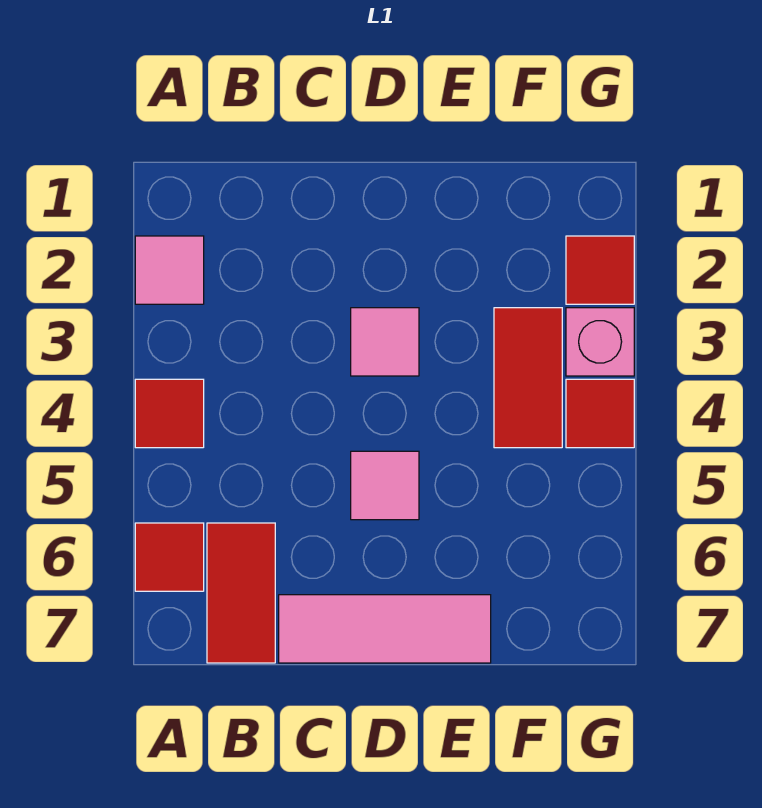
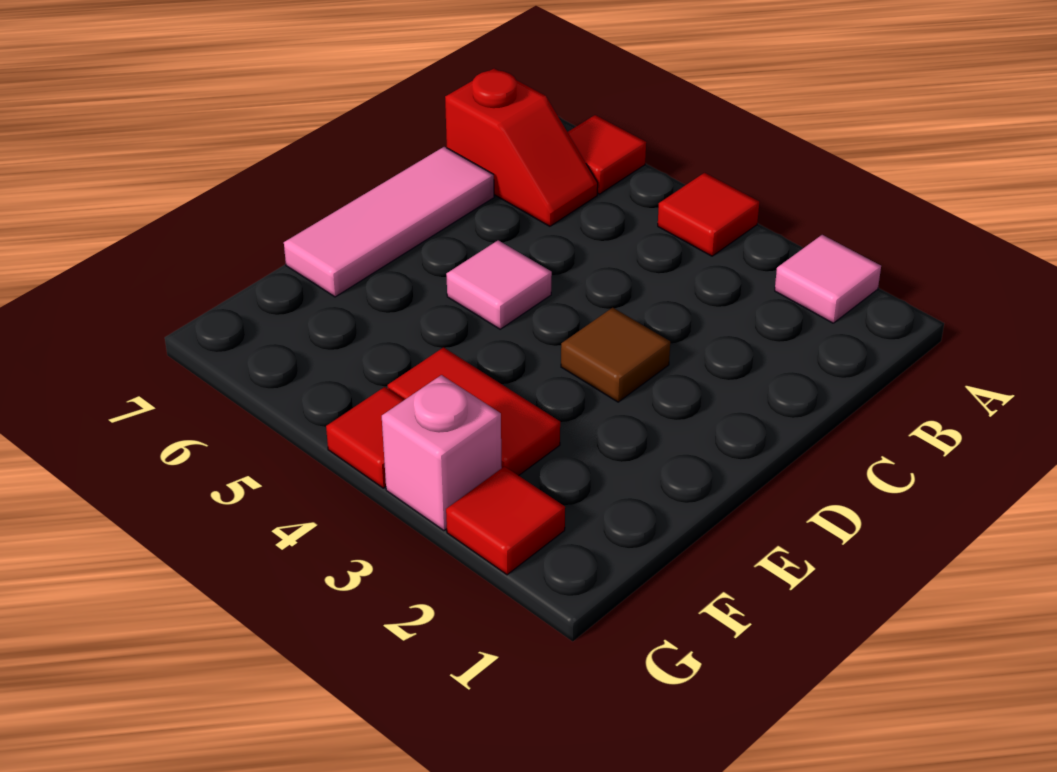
red tile B6:B7 level 1 -> red slope B6:B7 level 1 top 7
pink tile D3 level 1 -> brown tile D3 level 1

